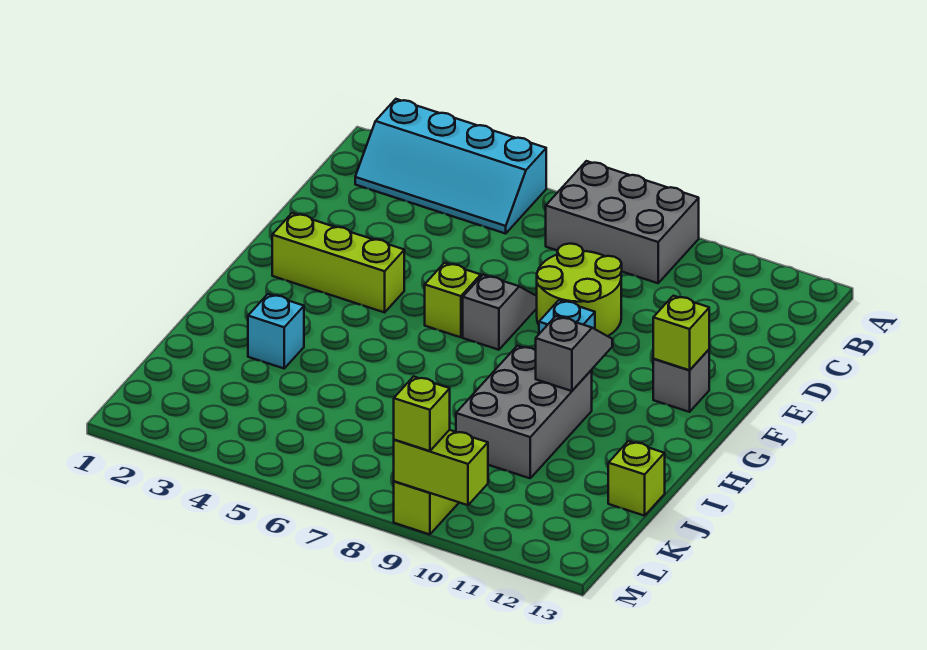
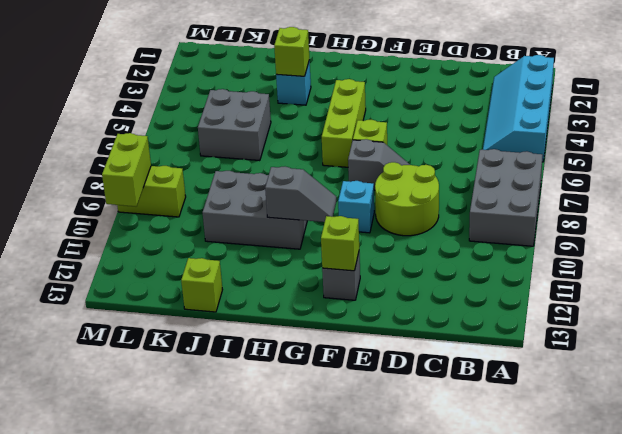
lime brick F2:F4 level 1 -> lime brick G4:G6 level 1
none -> grey brick J5:K6 level 1
lime brick M9 level 3 -> lime brick I3 level 2

